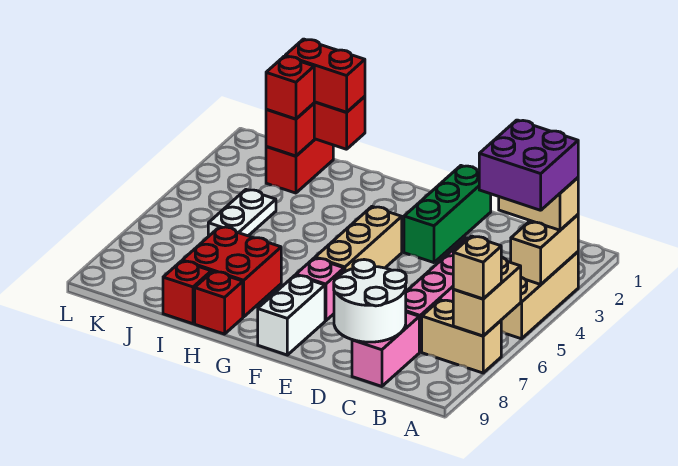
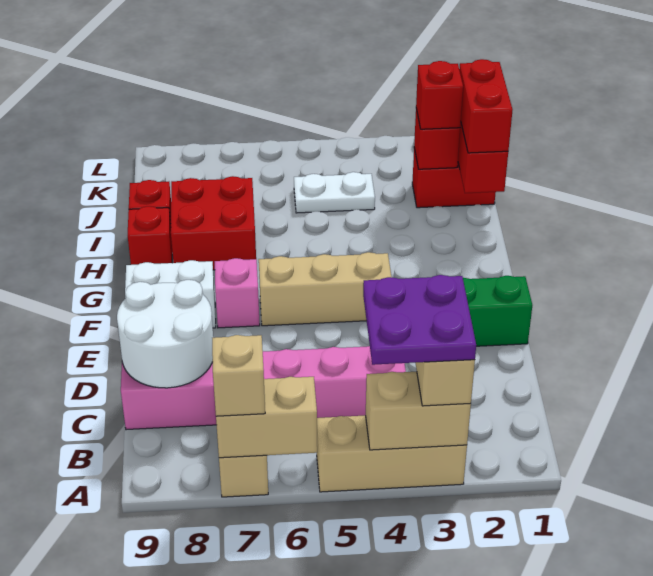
purple brick A3:B4 level 4 -> purple plate A3:B4 level 4

